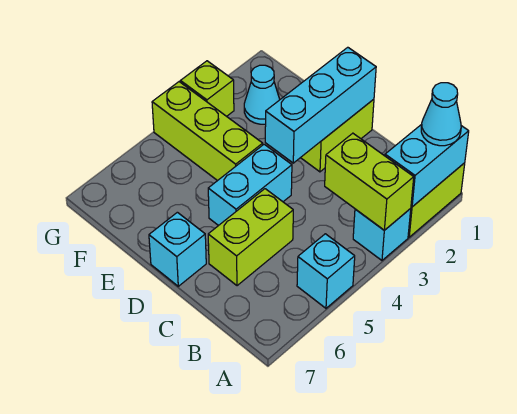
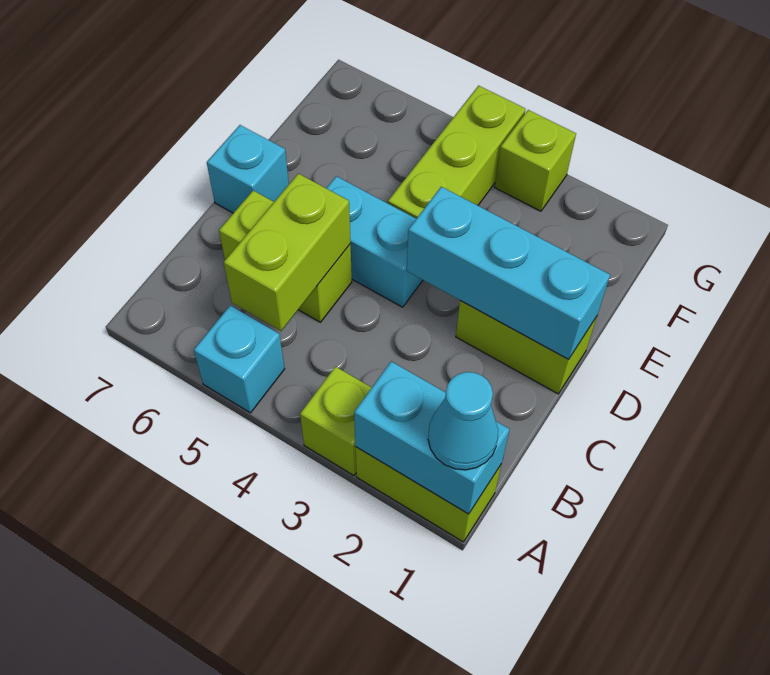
cyan brick A3 level 1 -> lime brick A3 level 1
lime brick A3:B3 level 2 -> lime brick B5:C5 level 2
cyan cone F2 level 1 -> none

